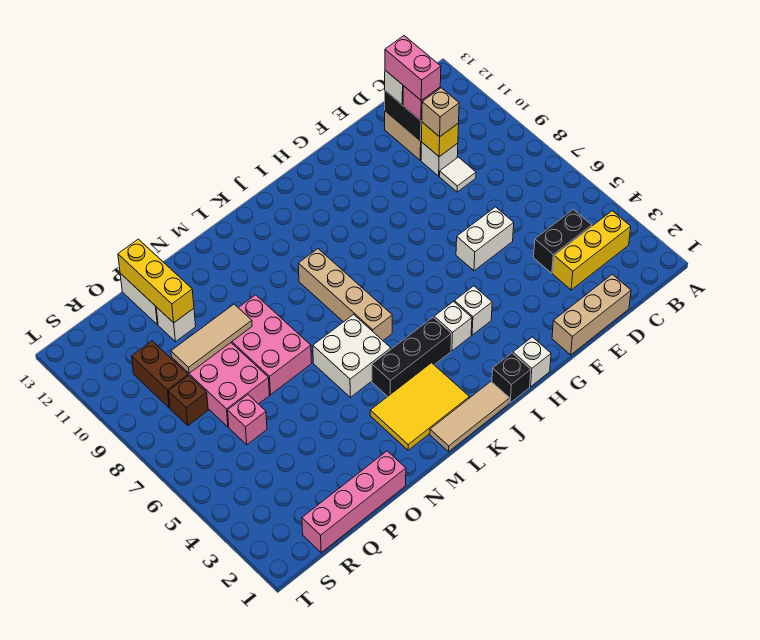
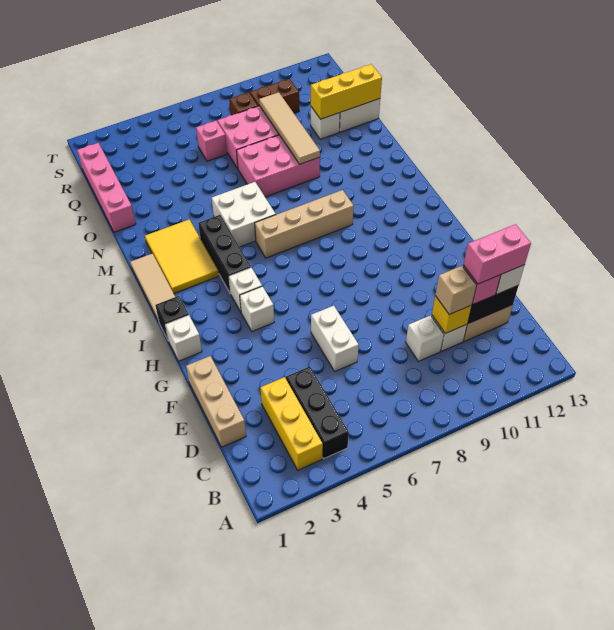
black brick C4:D4 level 1 -> black brick B4:D4 level 1
white tile D9 level 1 -> white brick D9 level 1
tan tile O9:Q9 level 2 -> tan tile N9:Q9 level 2

